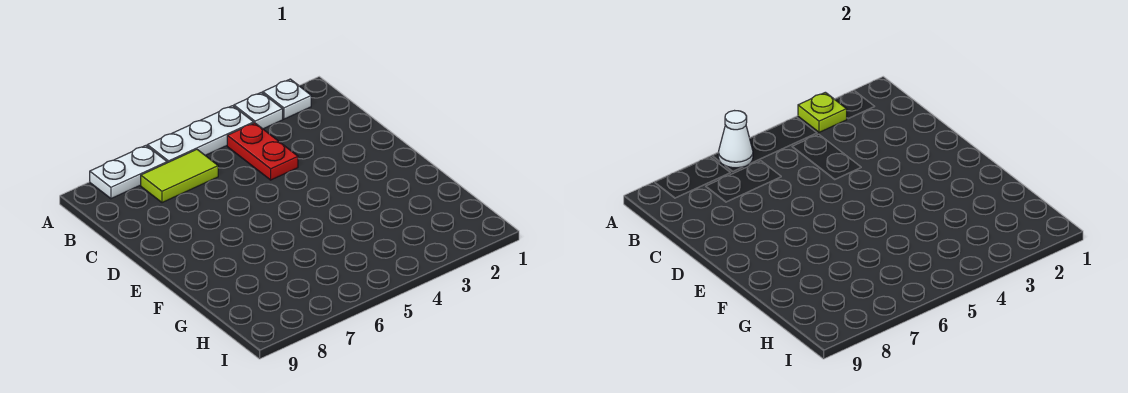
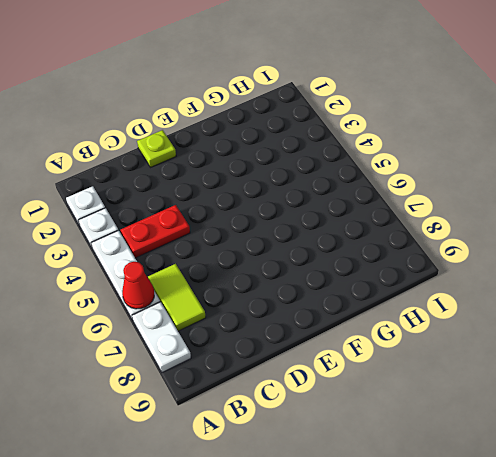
lime plate A3 level 2 -> lime plate D1 level 1
white cone A6 level 2 -> red cone A6 level 2

